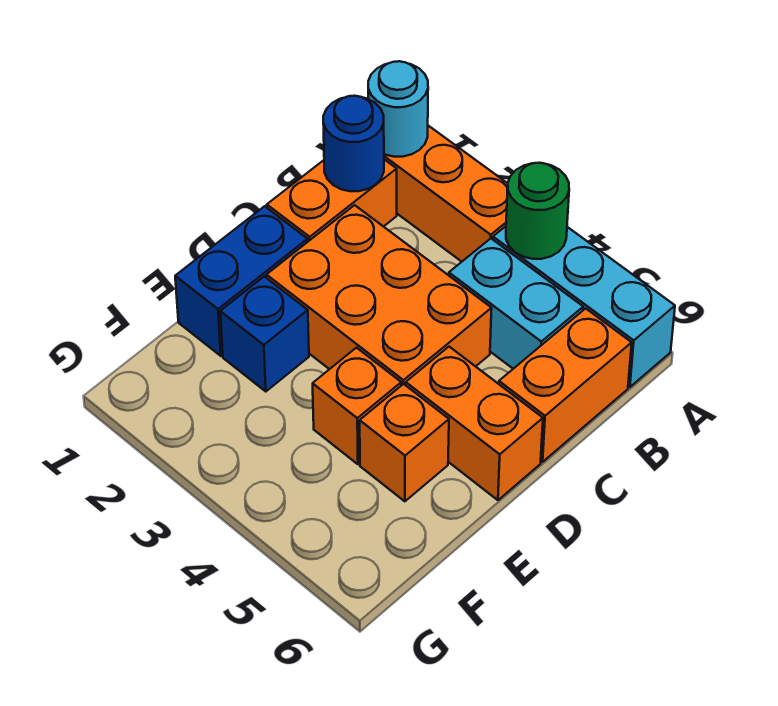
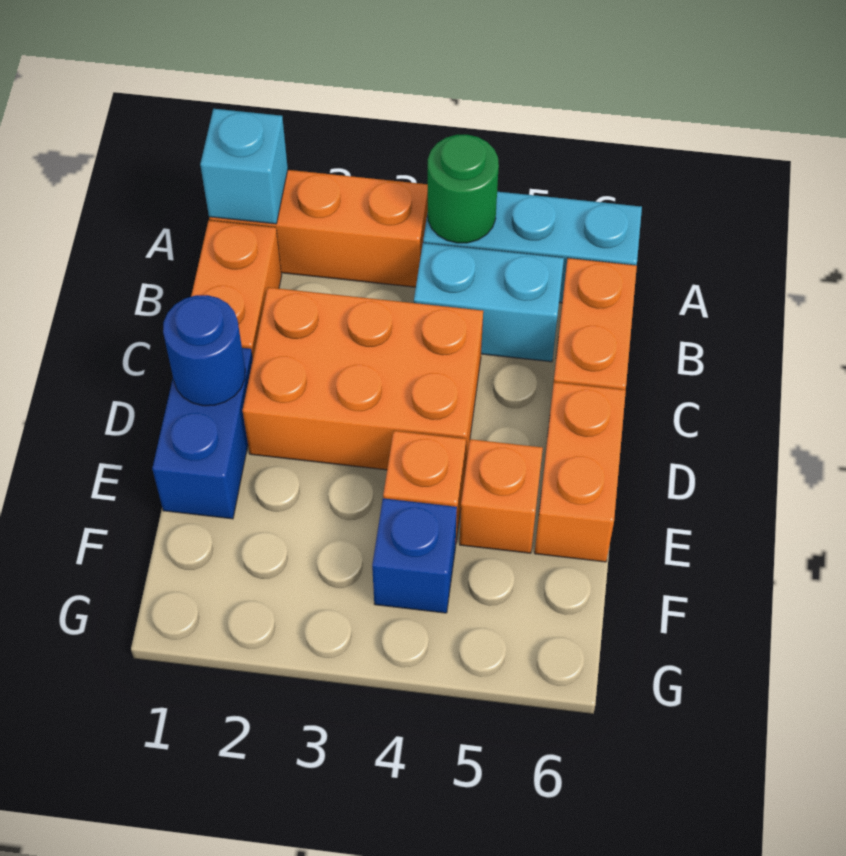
cyan round brick A1 level 2 -> cyan brick A1 level 2
blue round brick B1 level 2 -> blue round brick D1 level 2
orange brick D5:D6 level 1 -> orange brick D6:E6 level 1
blue brick E2 level 1 -> blue brick F4 level 1

